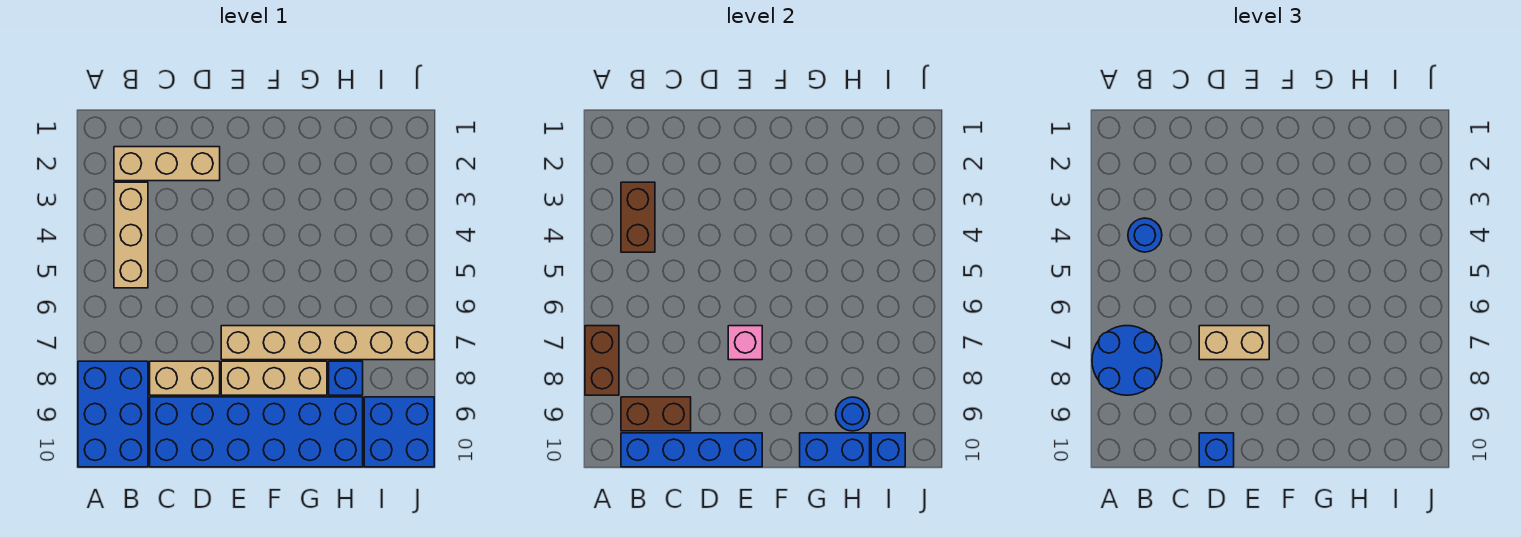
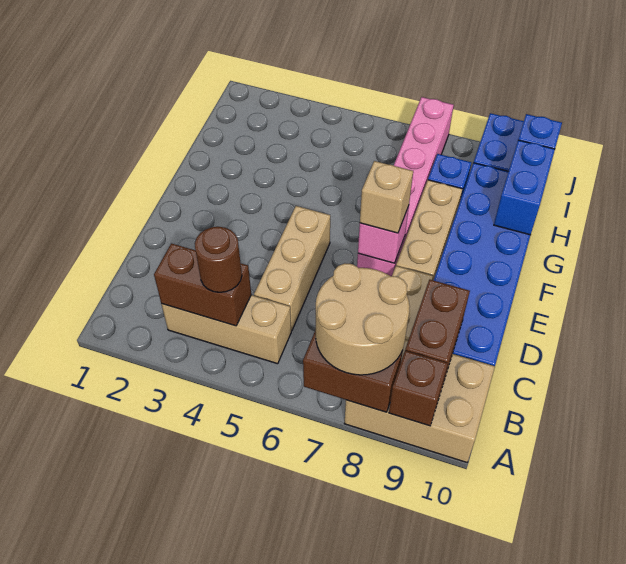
blue round brick A7:B8 level 3 -> tan round brick A7:B8 level 3
blue brick A8:B10 level 1 -> tan brick A8:B10 level 1
none -> brown brick A9 level 2
tan brick B2:D2 level 1 -> tan brick C5:E5 level 1
blue round brick B4 level 3 -> brown round brick B4 level 3
blue brick B10:E10 level 2 -> none
tan brick D7:E7 level 3 -> tan brick E7 level 3
blue brick D10 level 3 -> none
tan brick E7:J7 level 1 -> pink brick E7:J7 level 1
blue round brick H9 level 2 -> none

